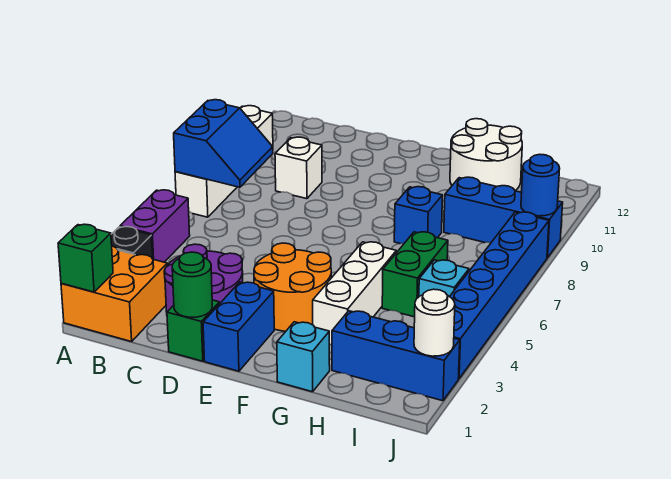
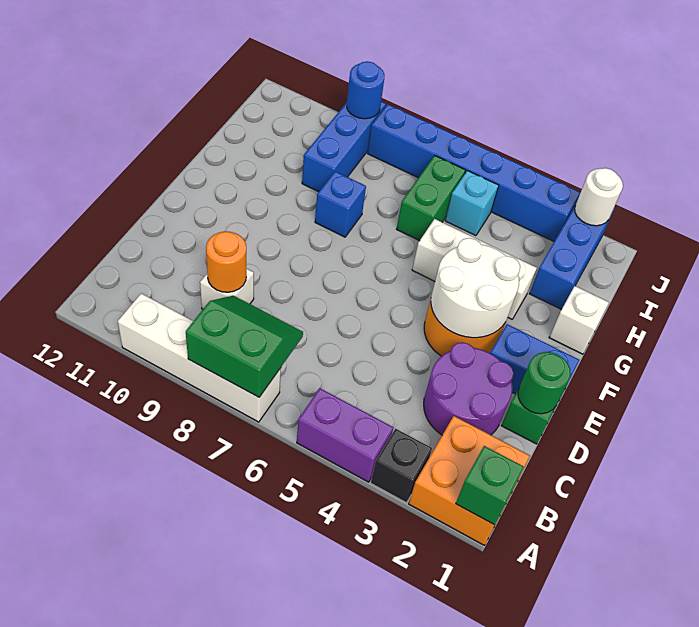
blue slope A7:B8 level 2 top A -> green slope A7:B8 level 2 top A
none -> orange round brick C9 level 2
cyan brick G1 level 1 -> white brick G1 level 1
white round brick G11:H12 level 1 -> white round brick E3:F4 level 2
green brick H5:H6 level 1 -> green brick H6:I6 level 1

